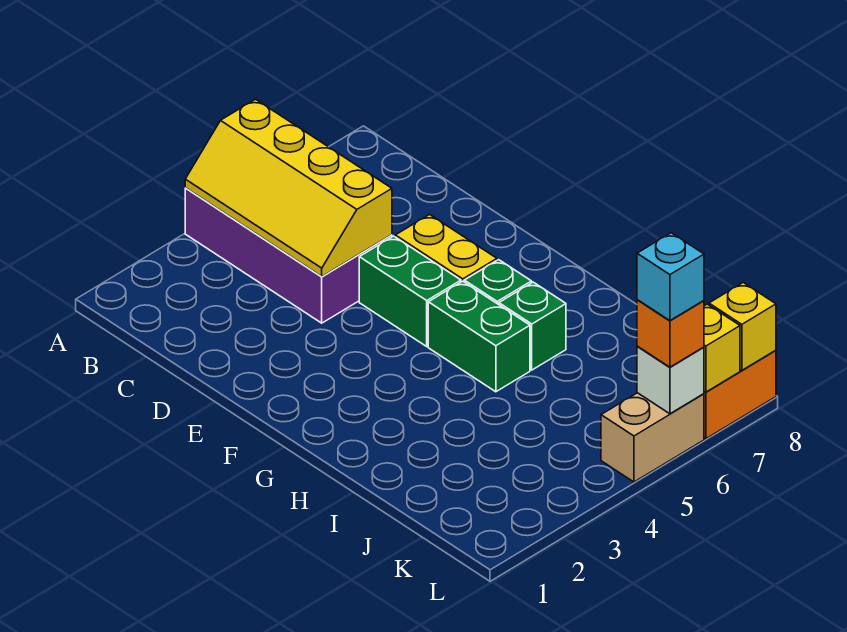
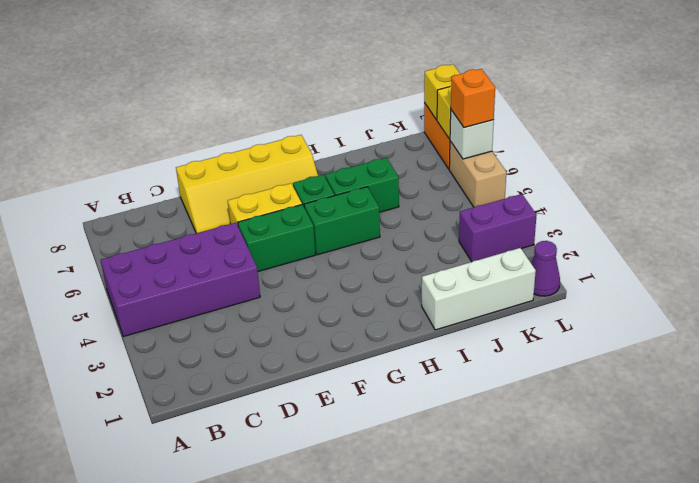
yellow slope A4:D5 level 2 top 5 -> yellow slope D7:G8 level 1 top 8
green brick H6 level 1 -> green brick H6:I6 level 1
none -> white brick I1:K1 level 1
none -> purple brick K3:L3 level 1
none -> purple cone L1 level 1
cyan brick L6 level 4 -> none

